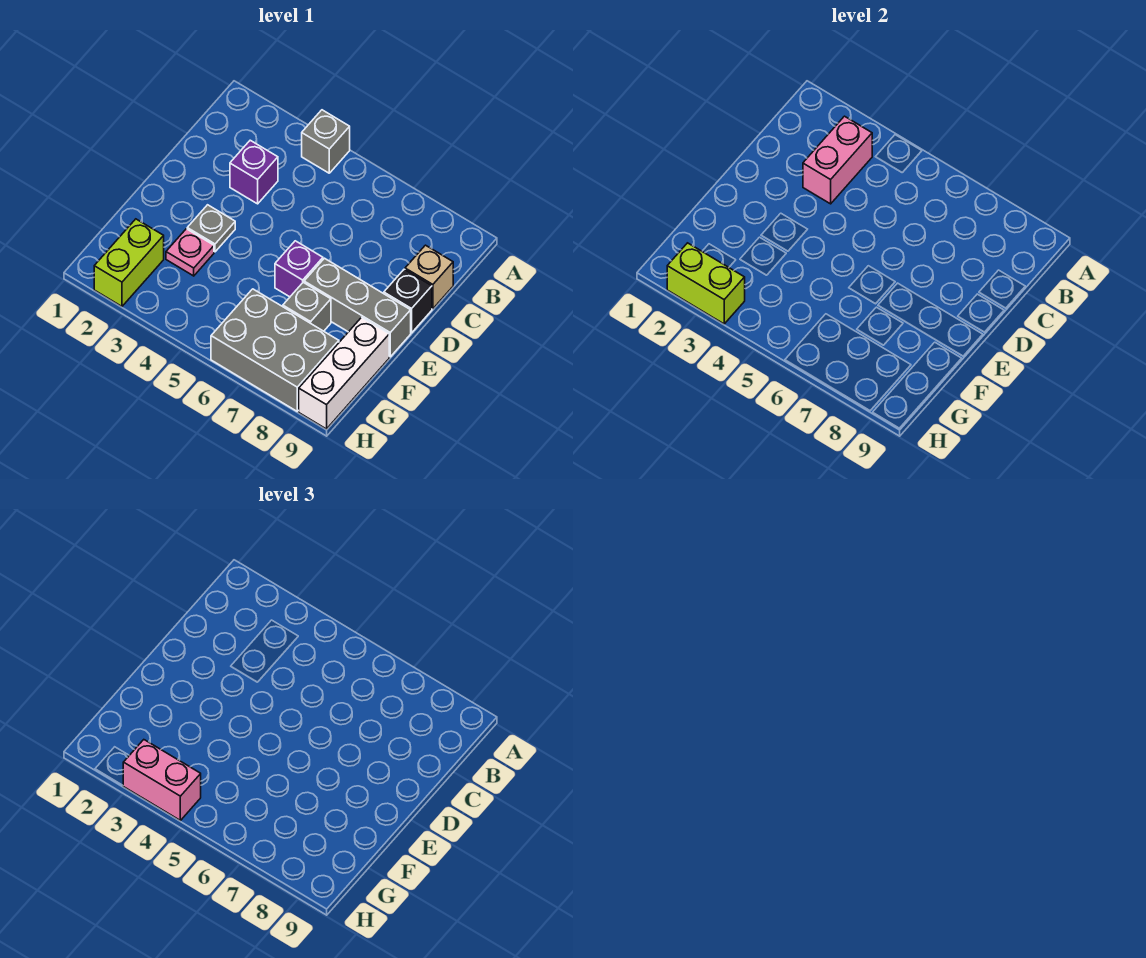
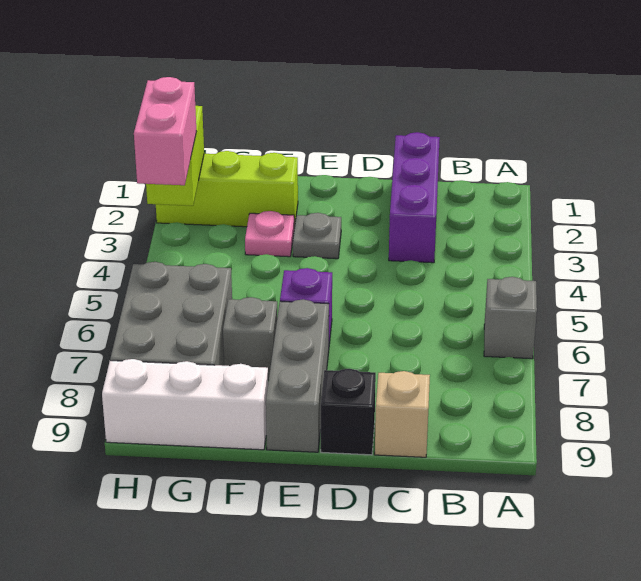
grey brick A4 level 1 -> grey brick A6 level 1
pink brick B3:C3 level 2 -> none
purple brick C3 level 1 -> purple brick C1:C3 level 1
lime brick G2:H2 level 1 -> lime brick F2:H2 level 1

